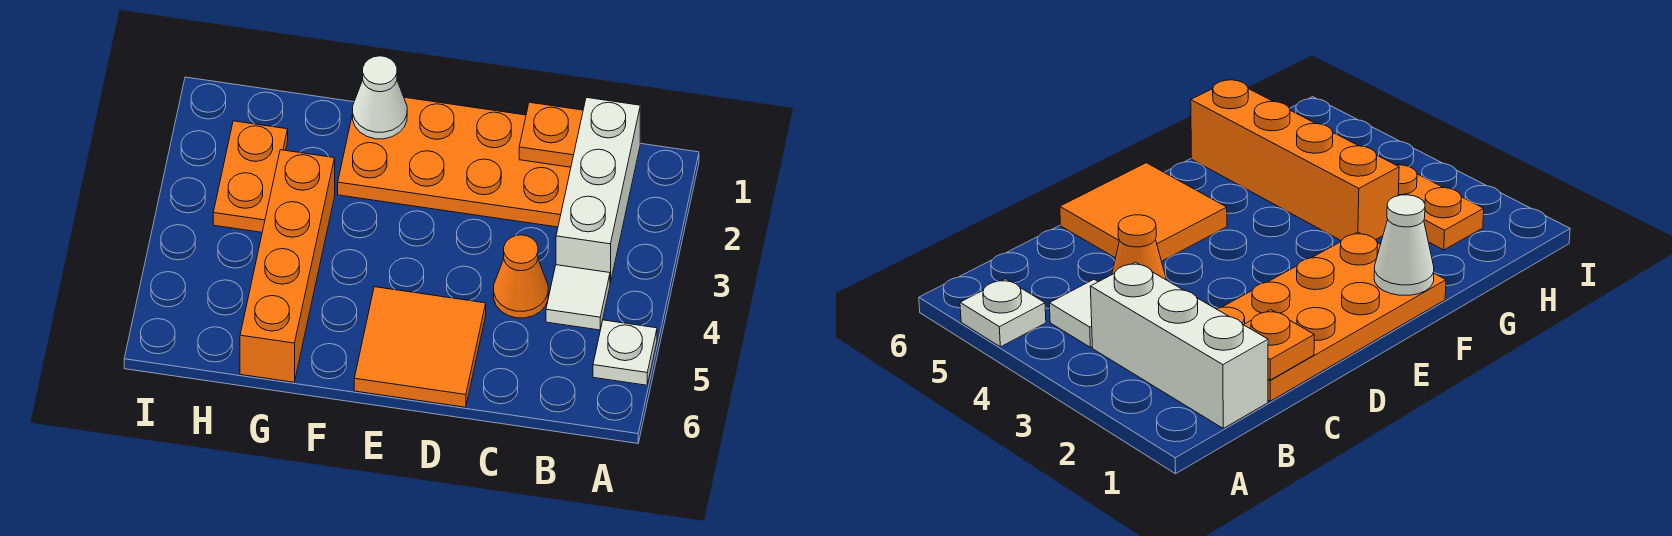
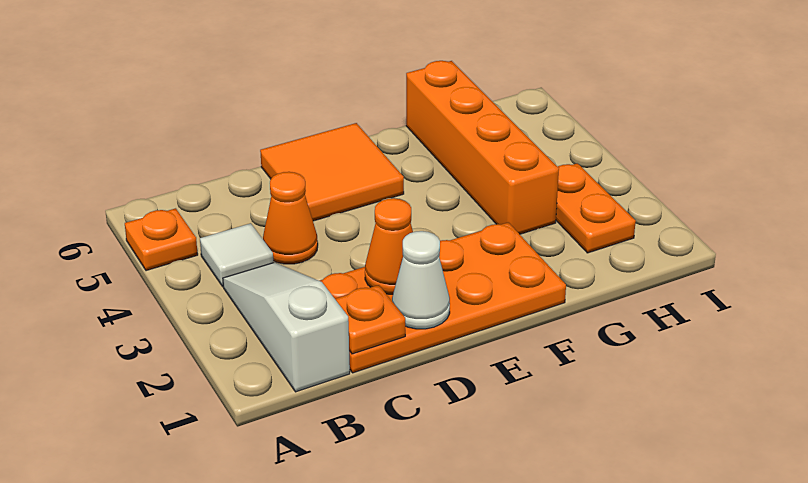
white plate A5 level 1 -> orange plate A5 level 1
white brick B1:B3 level 1 -> white slope B1:B3 level 1 top 1
none -> orange cone D2 level 2
white cone F1 level 2 -> white cone D1 level 2

